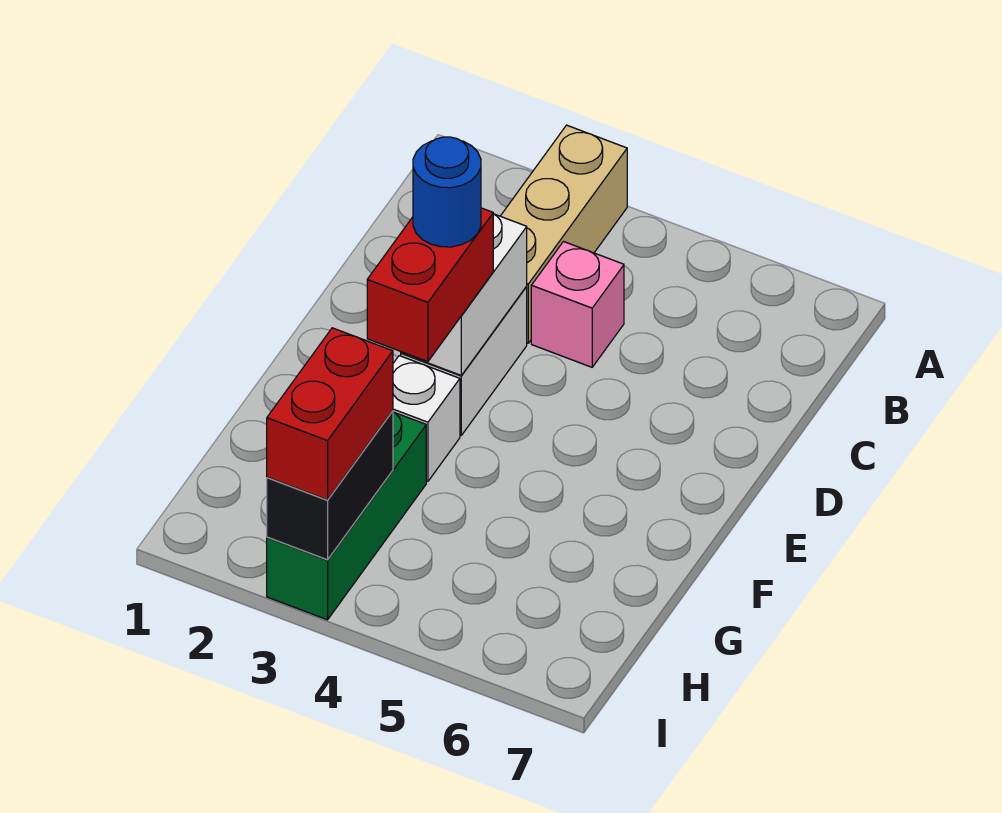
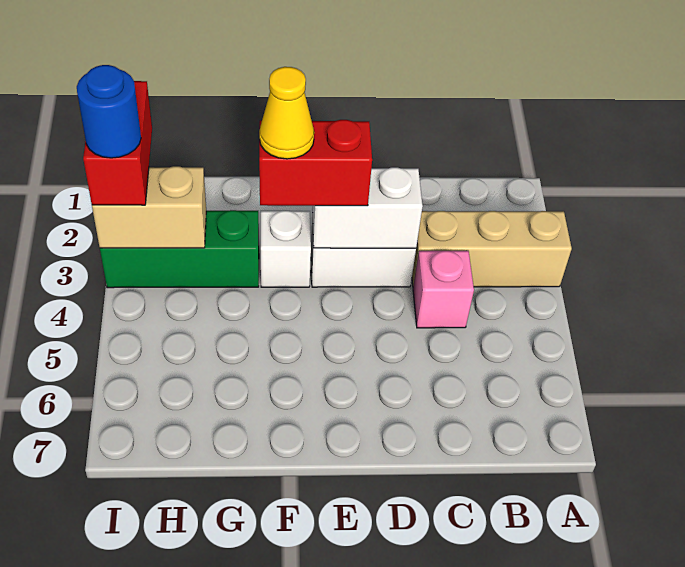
blue round brick E3 level 4 -> blue round brick I3 level 4
none -> yellow cone F3 level 4
black brick H3:I3 level 2 -> tan brick H3:I3 level 2
red brick H3:I3 level 3 -> red brick I2:I3 level 3

